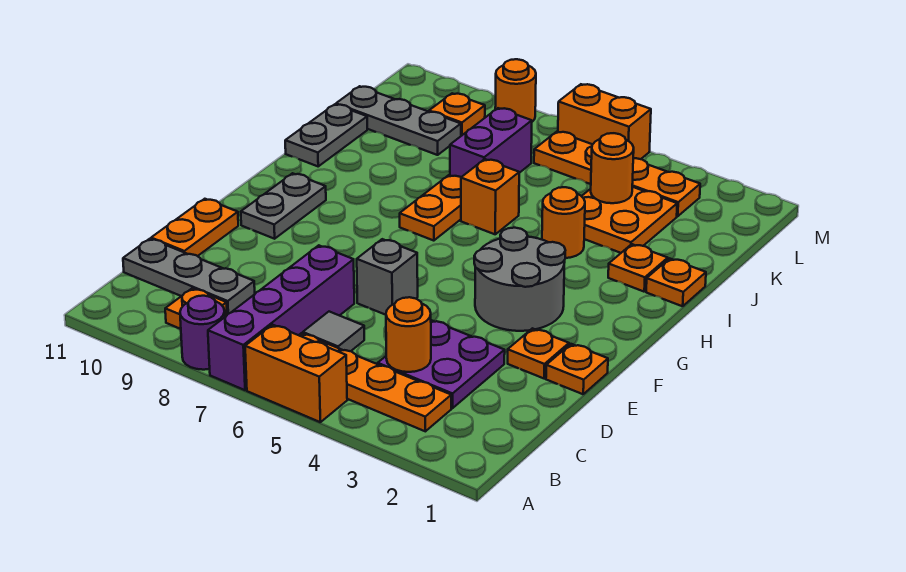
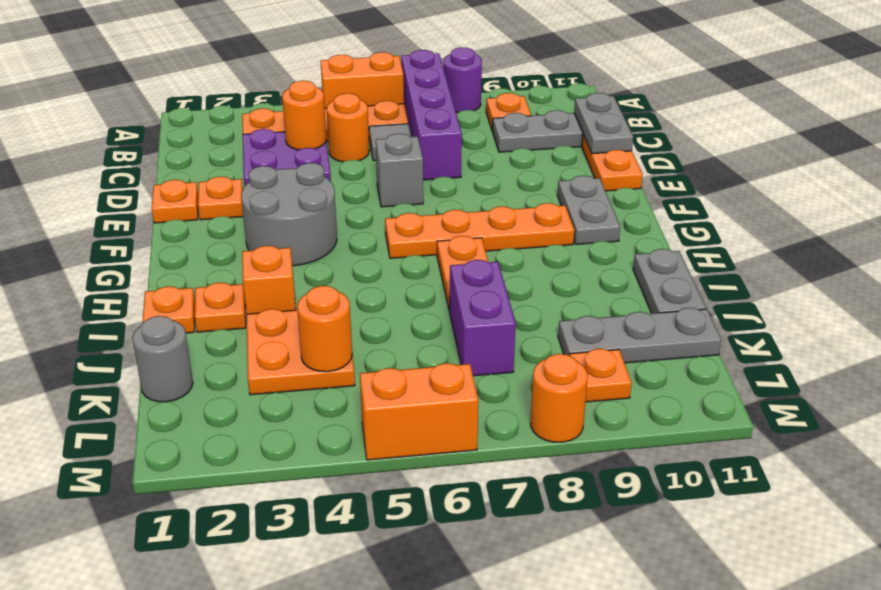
none -> grey plate C11:D11 level 2
orange round brick I4 level 1 -> orange round brick C5 level 1
orange brick I6 level 1 -> orange brick I3 level 1
none -> grey round brick K1 level 1
orange plate L3:L6 level 1 -> orange plate G6:G9 level 1

